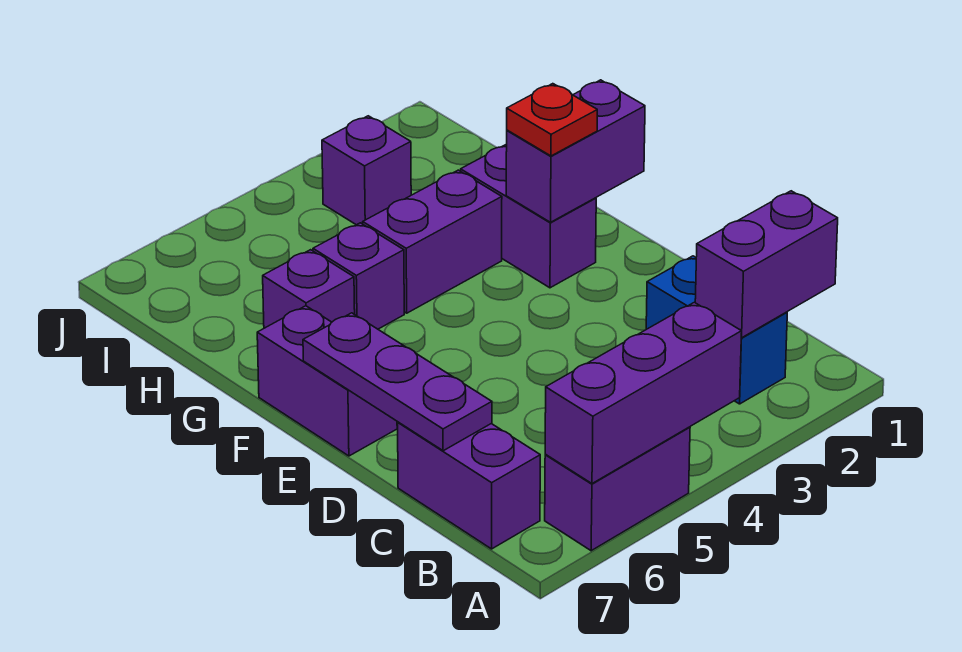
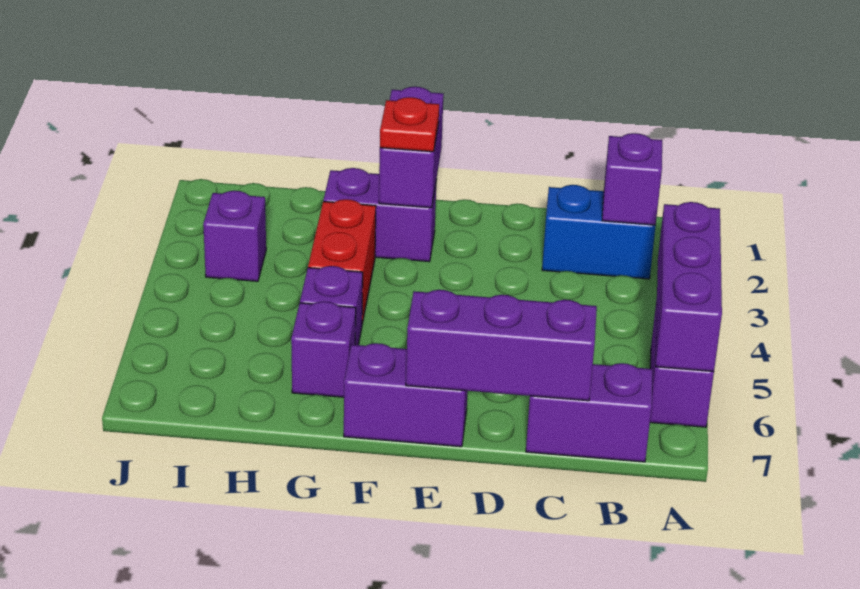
purple brick B1:B2 level 2 -> purple brick B2 level 2
purple plate C7:E7 level 2 -> purple brick C7:E7 level 2
purple brick G3:G4 level 1 -> red brick G3:G4 level 1

